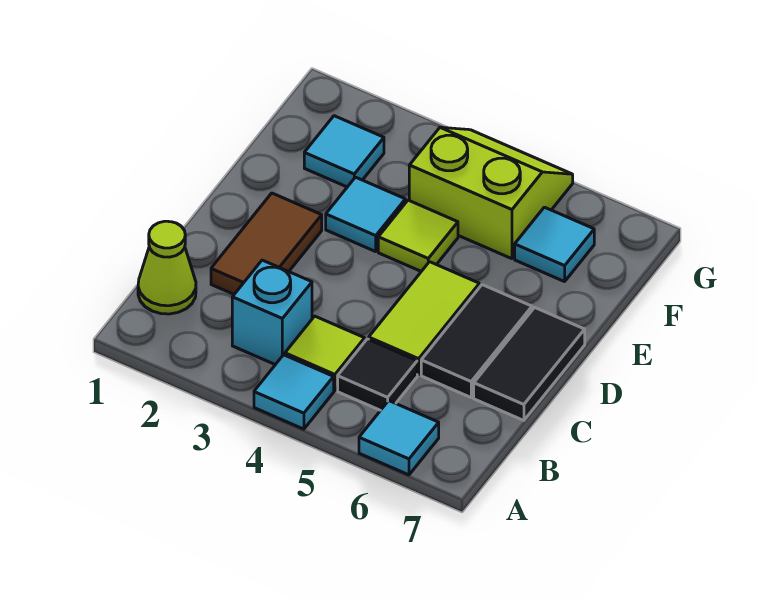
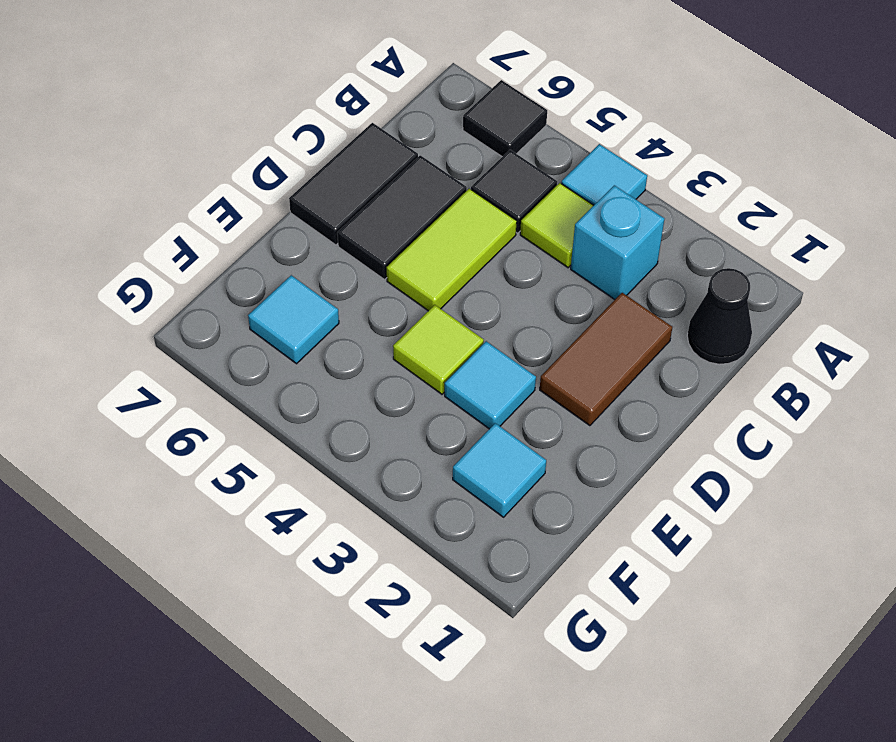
cyan tile A6 level 1 -> black tile A6 level 1
lime cone B1 level 1 -> black cone B1 level 1
lime slope F4:G5 level 1 top F -> none

